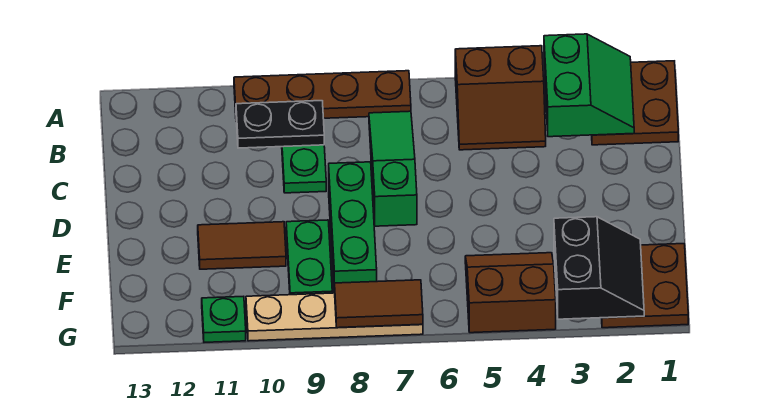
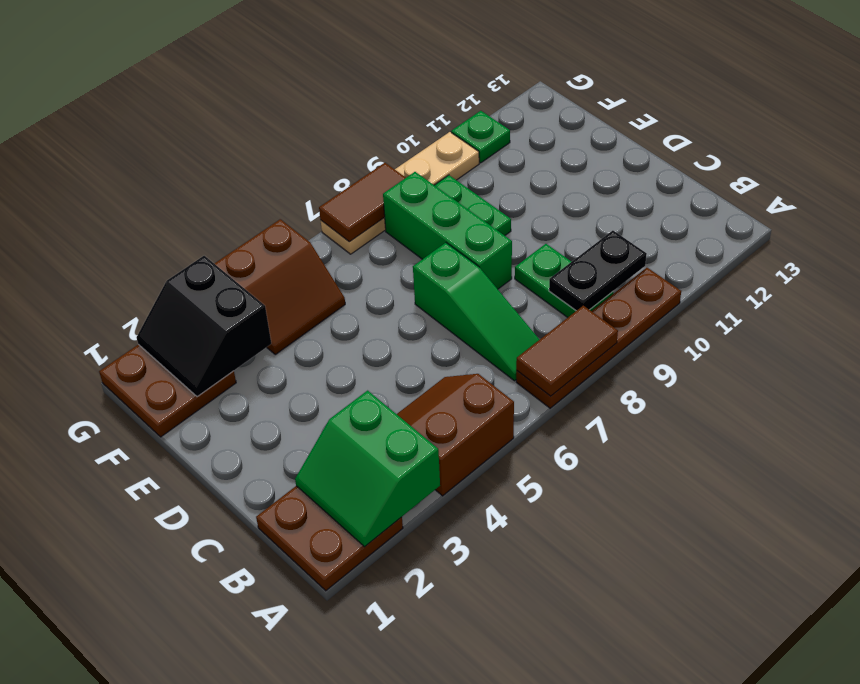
brown tile E10:E11 level 1 -> brown tile A7:A8 level 2

